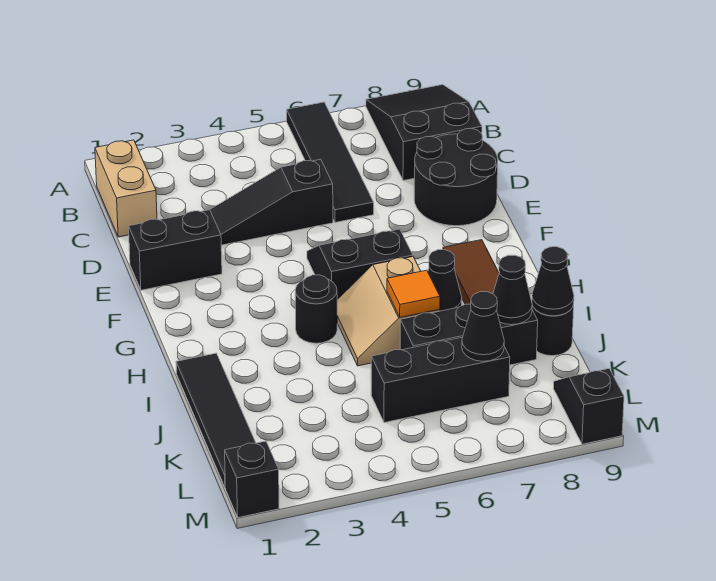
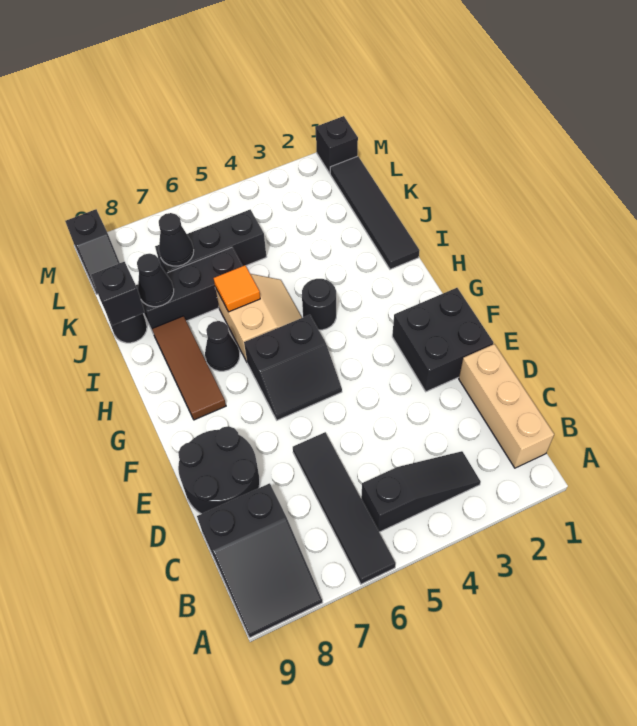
tan brick B1:C1 level 1 -> tan brick B1:D1 level 1
black slope D3:D5 level 1 top 5 -> black slope B3:B5 level 1 top 5
black brick E1:E2 level 1 -> black brick E1:F2 level 1
black cone J9 level 2 -> black brick J9 level 2

